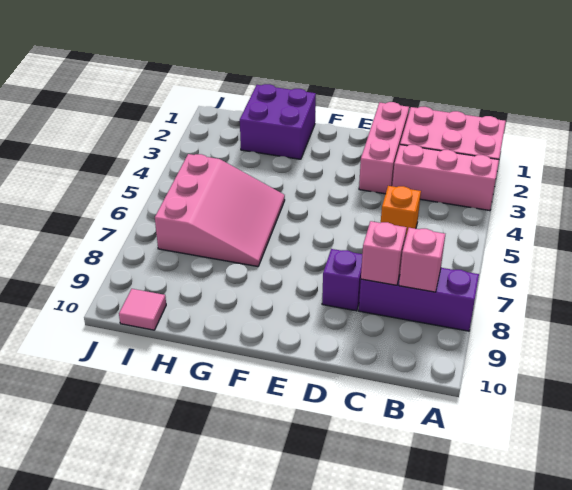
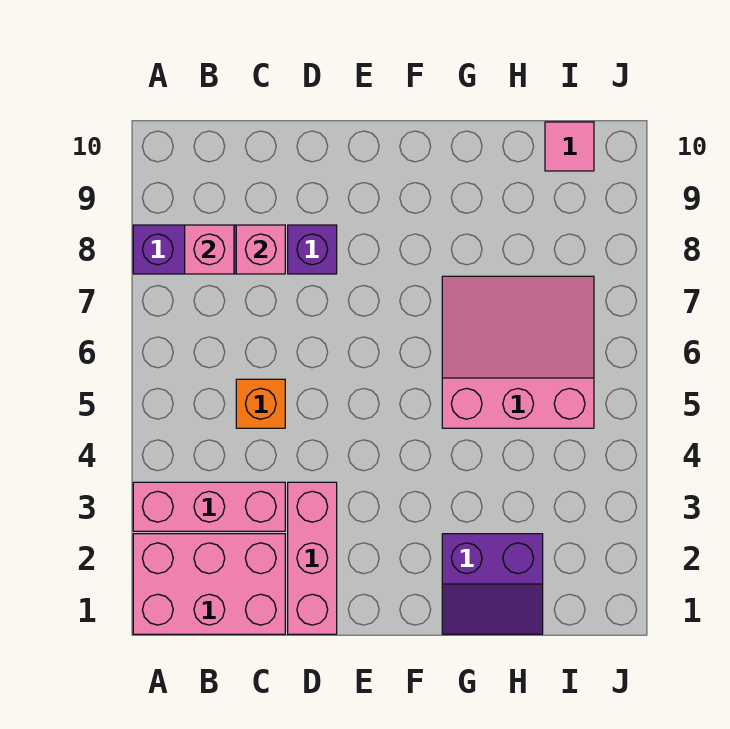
purple brick G1:H2 level 1 -> purple slope G1:H2 level 1 top 2
pink slope G5:I7 level 1 top I -> pink slope G5:I7 level 1 top 5

